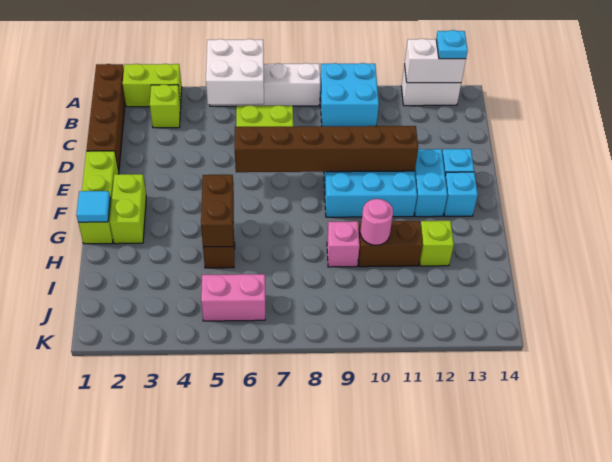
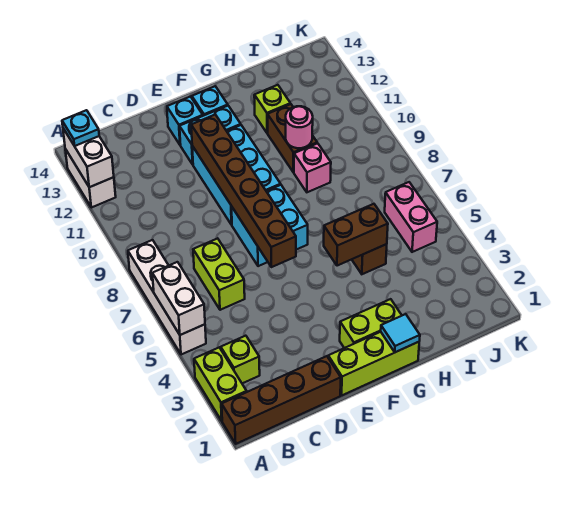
white brick A5:B6 level 2 -> white brick A5:A6 level 2
cyan brick A9:B10 level 1 -> cyan brick E7:F8 level 1

